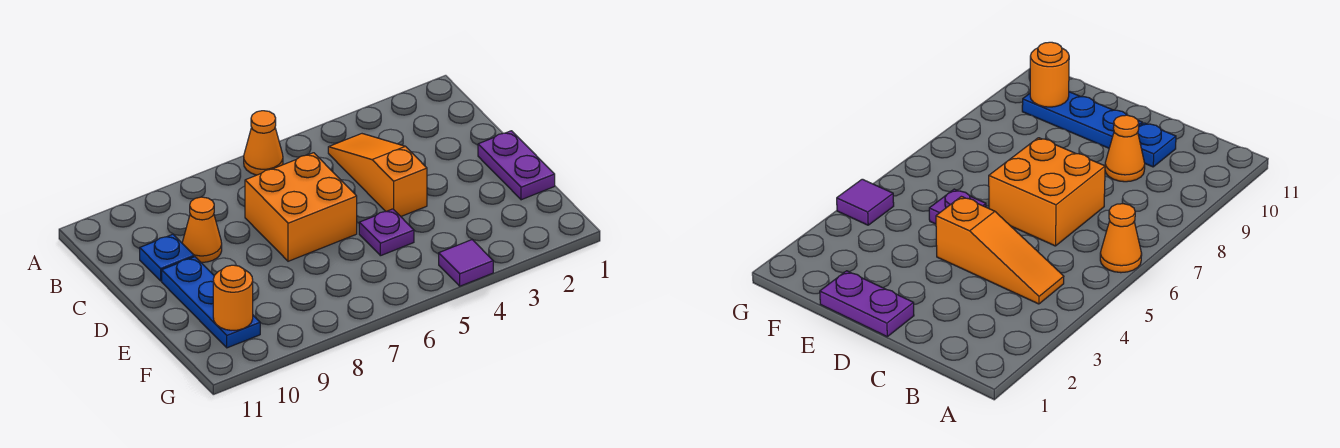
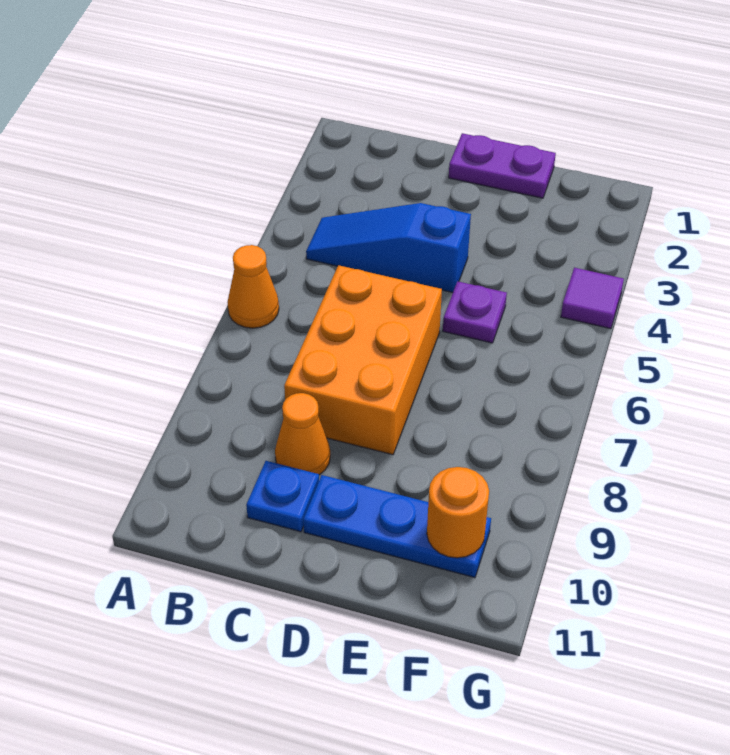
orange slope B4:D4 level 1 top D -> blue slope B4:D4 level 1 top D
orange brick C6:D7 level 1 -> orange brick C6:D8 level 1

